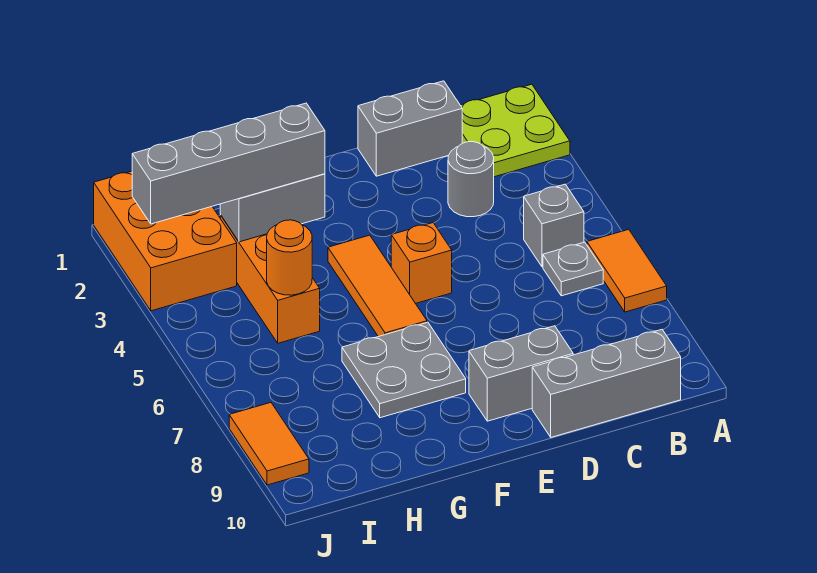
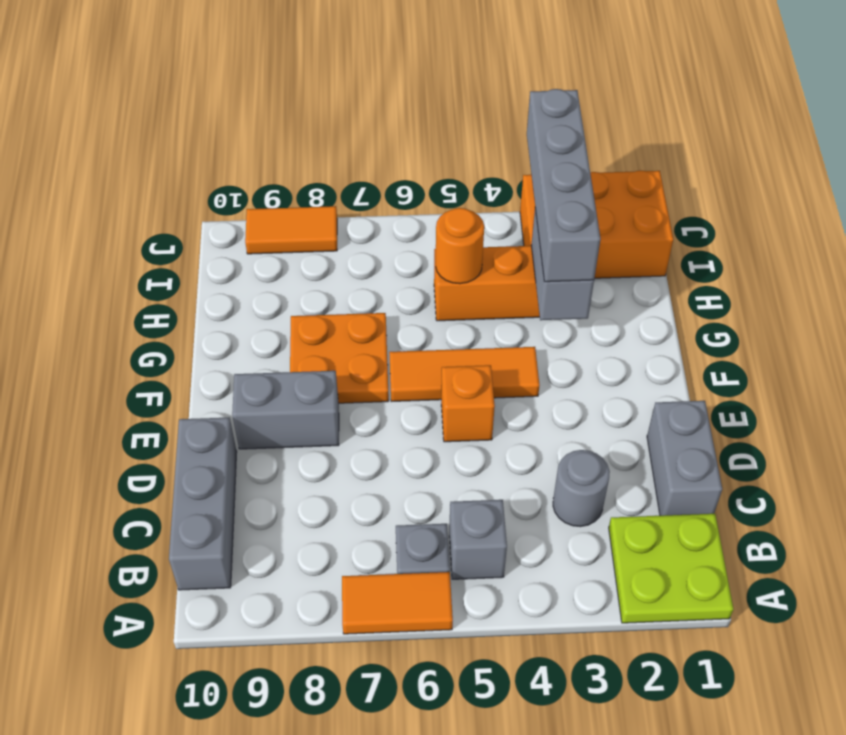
grey brick D9:E9 level 1 -> grey brick E8:E9 level 1
grey plate F7:G8 level 1 -> orange plate F7:G8 level 1

